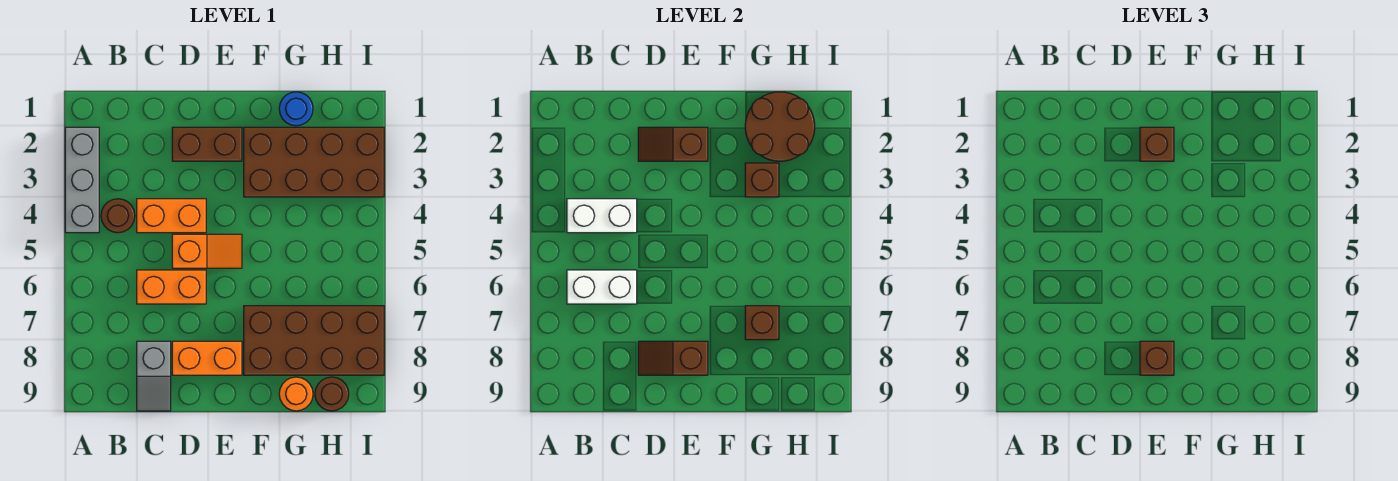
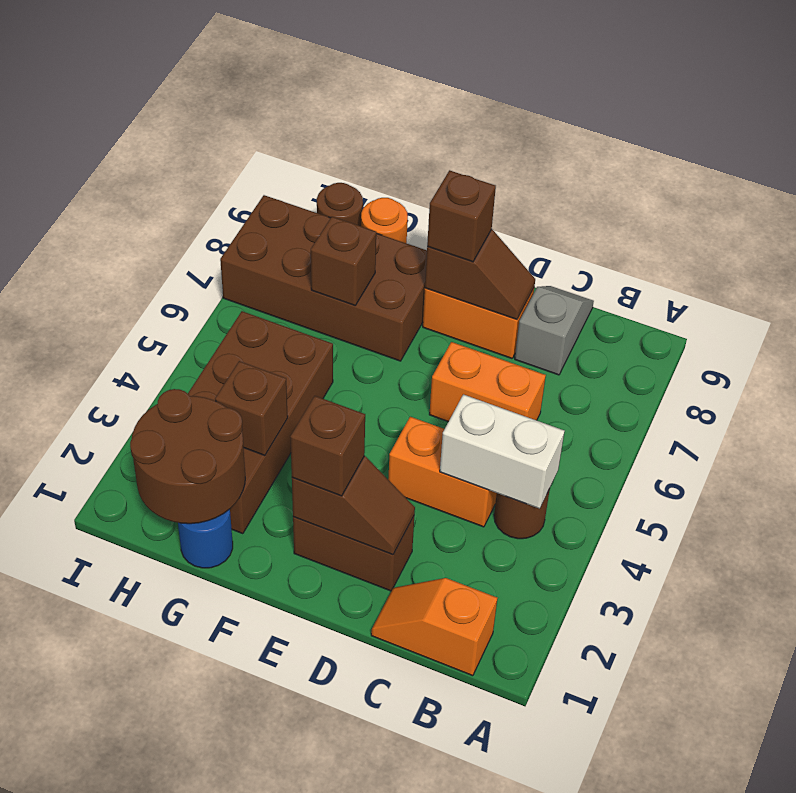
grey brick A2:A4 level 1 -> none
white brick B6:C6 level 2 -> none
orange slope D5:E5 level 1 top D -> orange slope B1:C1 level 1 top B
brown brick F2:I3 level 1 -> brown brick G2:H5 level 1

